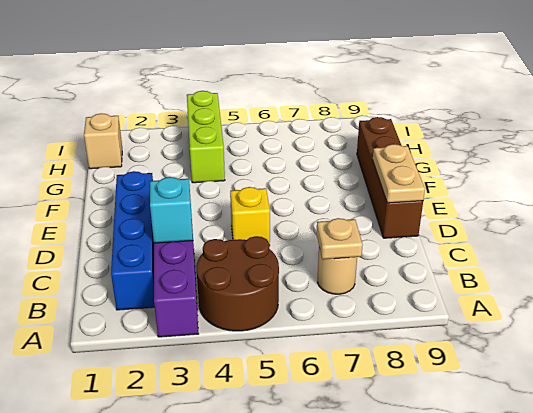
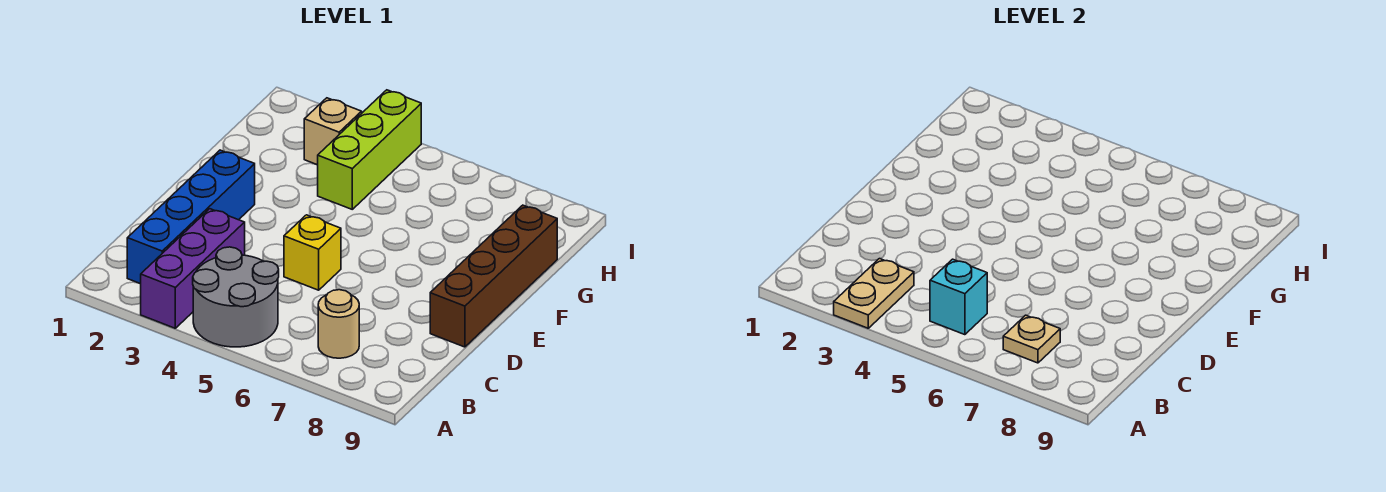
brown round brick A4:B5 level 1 -> grey round brick A4:B5 level 1
cyan brick C3 level 2 -> cyan brick B5 level 2
tan plate D9:E9 level 2 -> tan plate A3:B3 level 2
tan brick H1 level 1 -> tan brick H3 level 1

